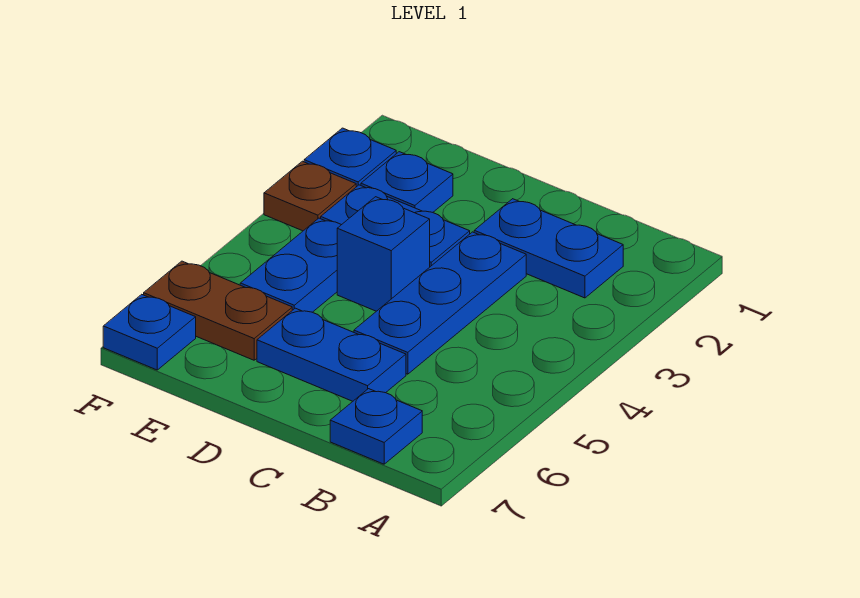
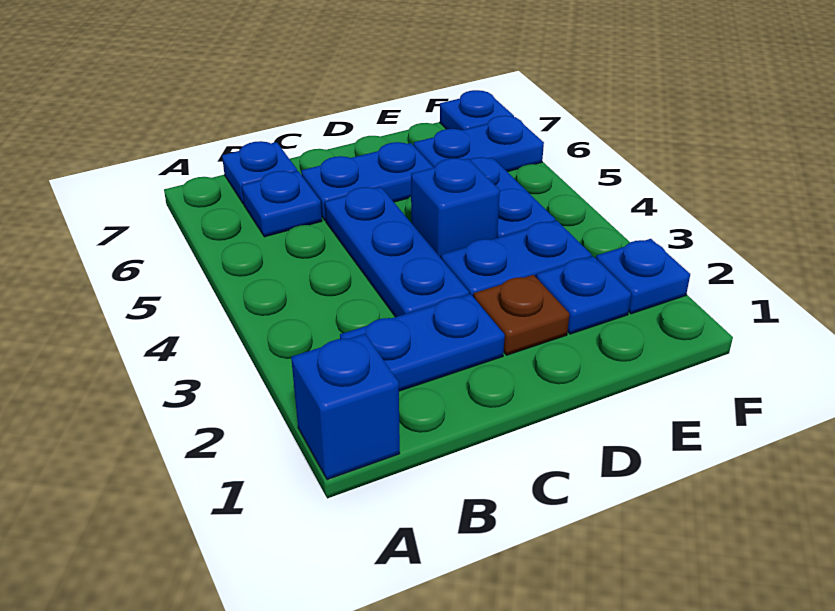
none -> blue brick A1 level 1
none -> blue plate B6 level 1
brown plate E6:F6 level 1 -> blue plate E6:F6 level 1
brown plate F3 level 1 -> brown plate D2 level 1

